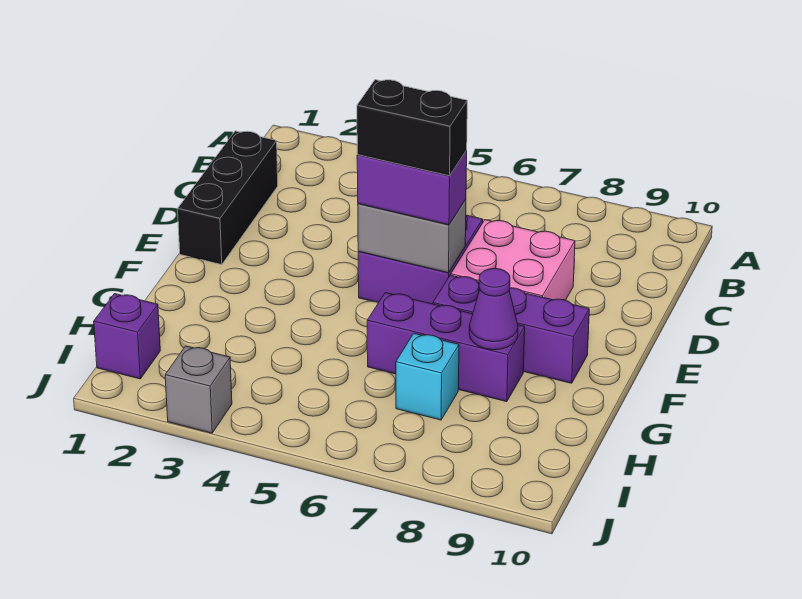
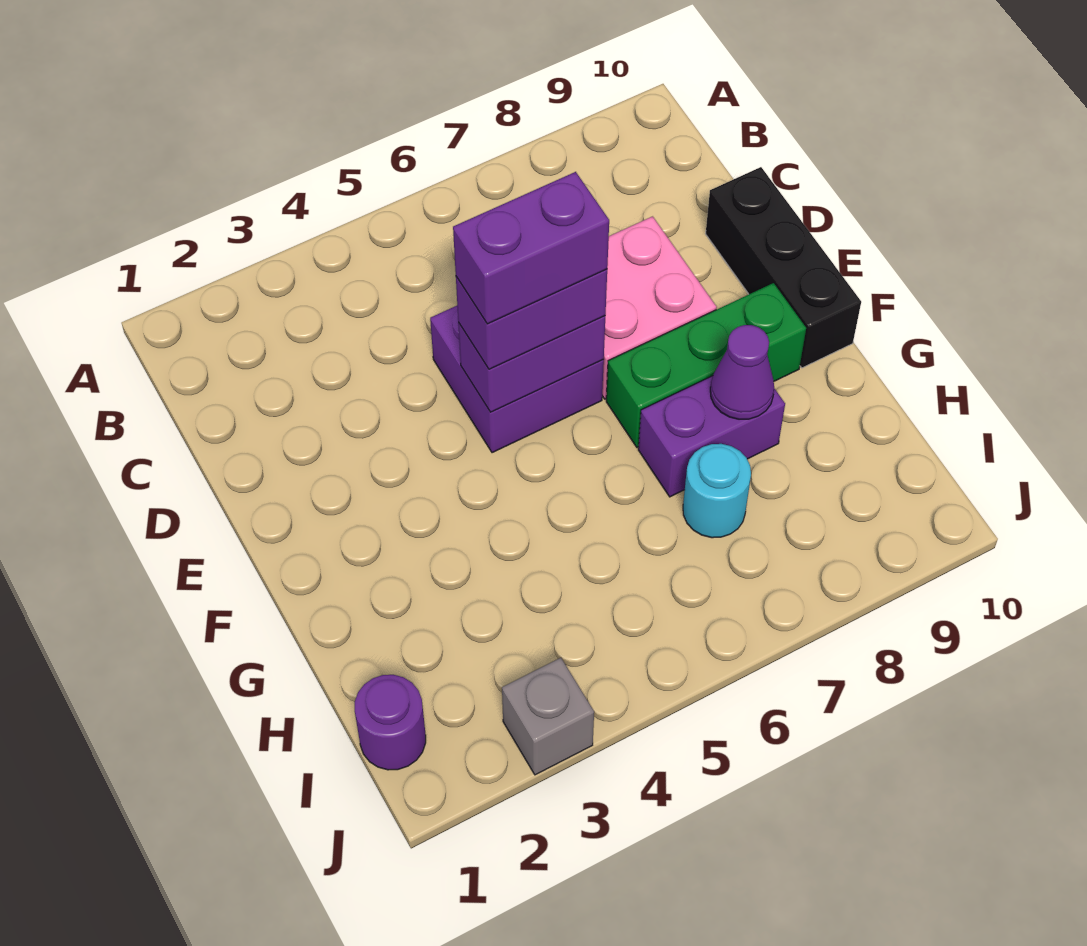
black brick C1:E1 level 1 -> black brick D10:F10 level 1
grey brick E5:E6 level 2 -> purple brick E5:E6 level 2
black brick E5:E6 level 4 -> purple brick E5:E6 level 4
purple brick F7:F9 level 1 -> green brick F7:F9 level 1
purple brick G6:G8 level 1 -> purple brick G7:G8 level 1
cyan brick H7 level 1 -> cyan round brick H7 level 1
purple brick I1 level 1 -> purple round brick I1 level 1

